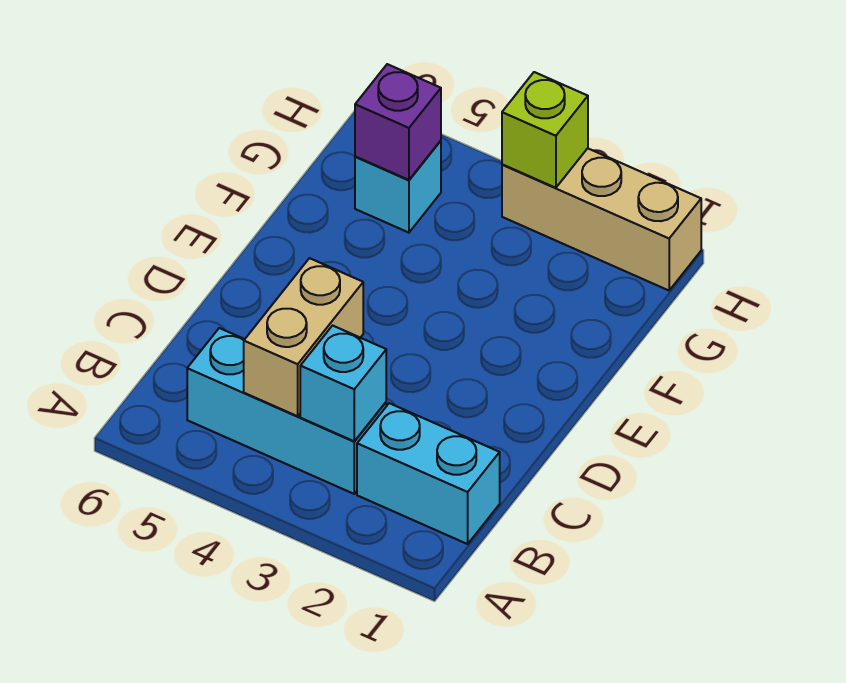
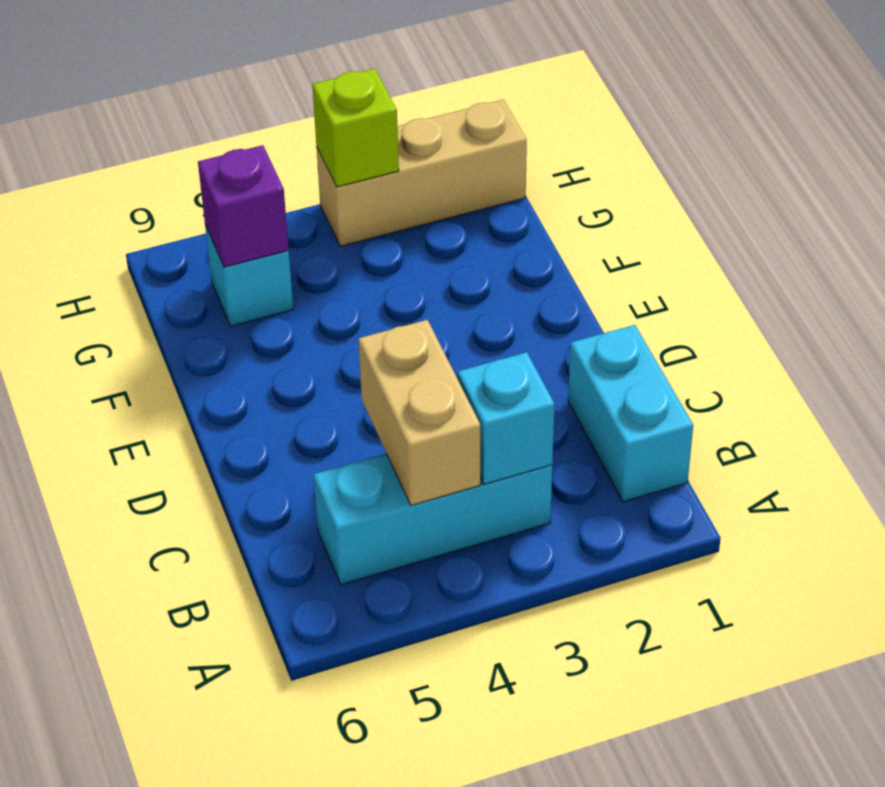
cyan brick B1:B2 level 1 -> cyan brick B1:C1 level 1

